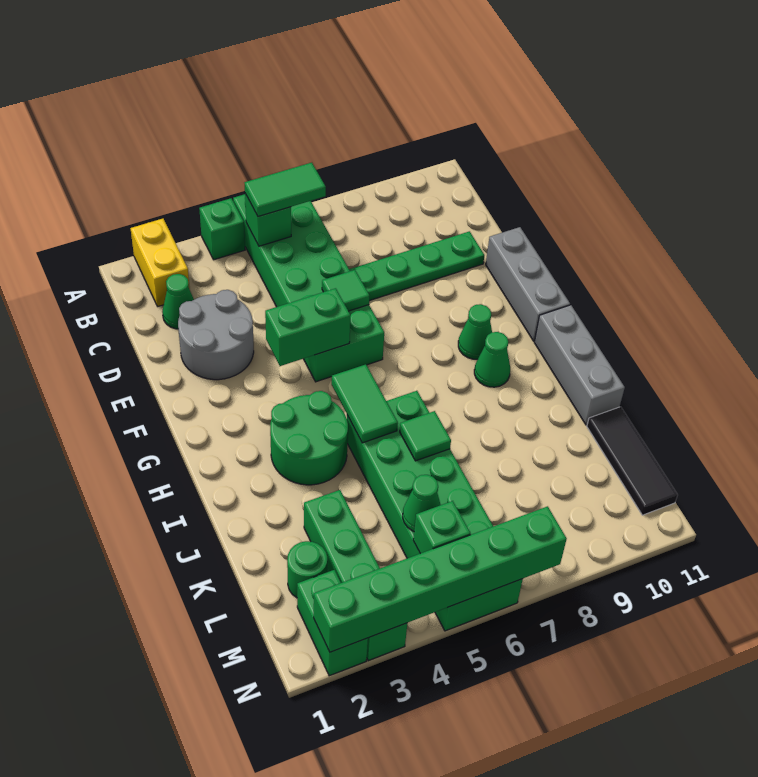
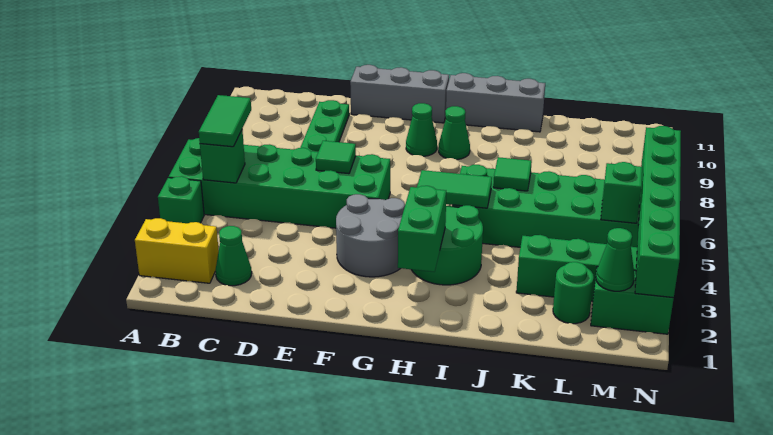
grey round brick D2:E3 level 1 -> grey round brick F3:G4 level 1
green brick F4:F5 level 2 -> green brick H2:H3 level 2
black tile K11:M11 level 1 -> none
green cone L5 level 2 -> green cone M2 level 2

